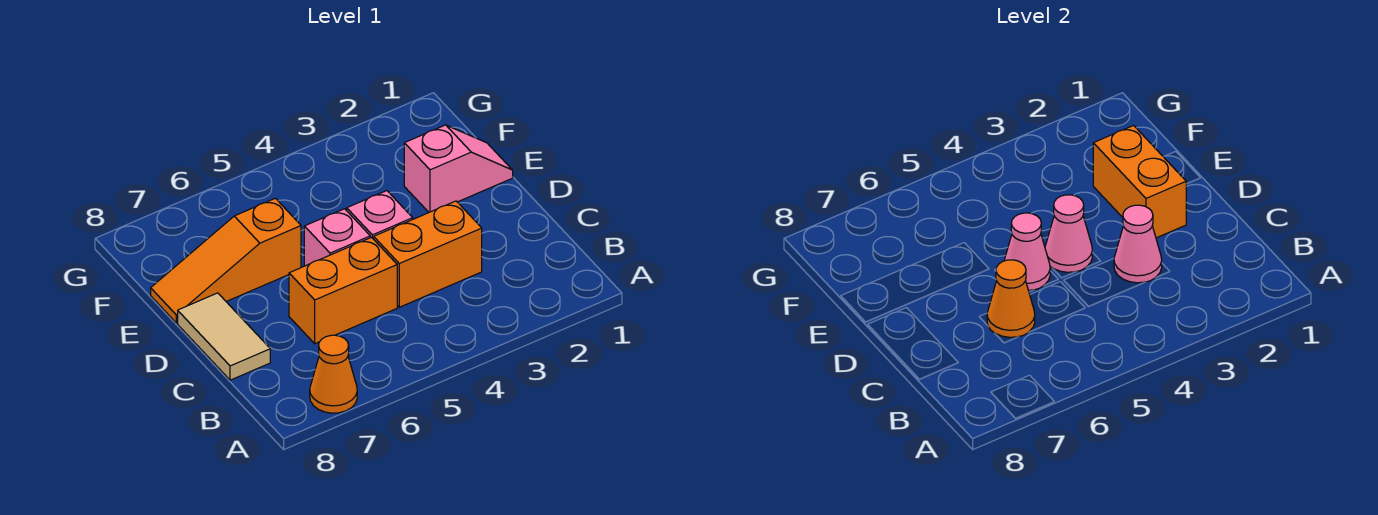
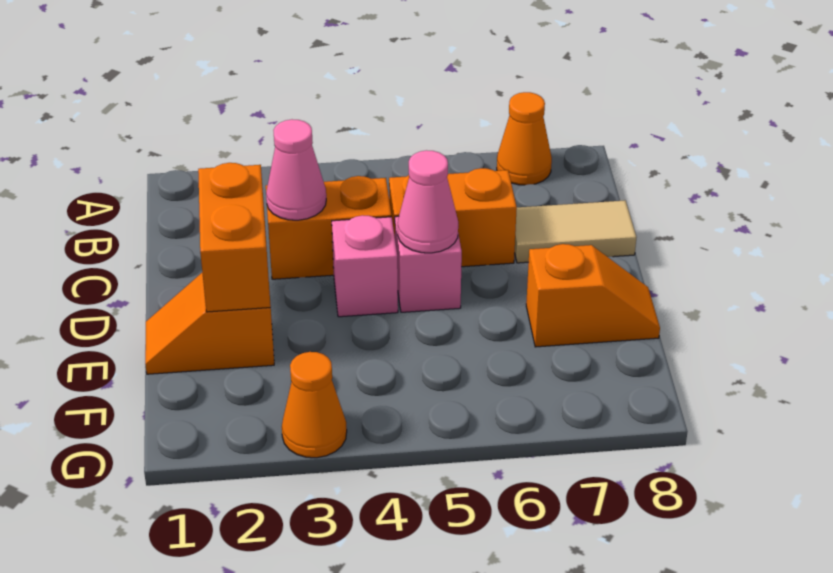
orange cone C6 level 2 -> orange cone G3 level 1
tan tile C8:D8 level 1 -> tan tile C7:C8 level 1
pink cone D4 level 2 -> none
pink slope E1:E2 level 1 top 2 -> orange slope E1:E2 level 1 top 2
orange slope E6:E8 level 1 top 6 -> orange slope E7:E8 level 1 top 7

